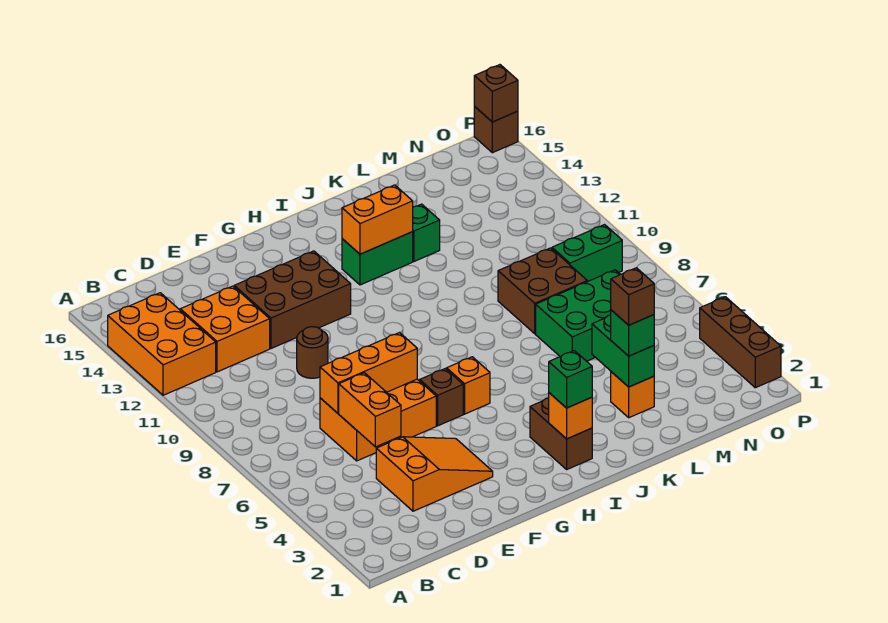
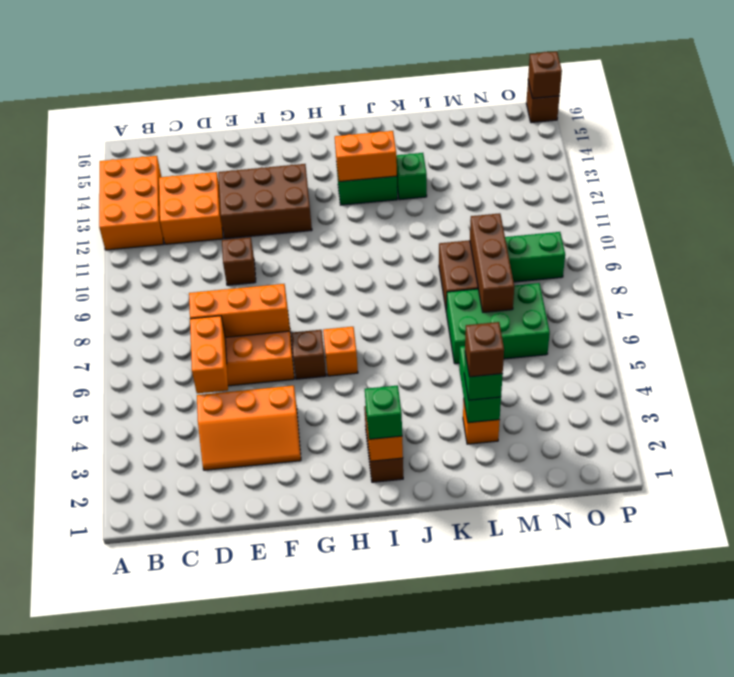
orange slope D3:F4 level 1 top D -> orange slope D3:F4 level 1 top 4
brown round brick E10 level 1 -> brown brick E10 level 1
brown brick P2:P4 level 1 -> brown brick M7:M9 level 2

